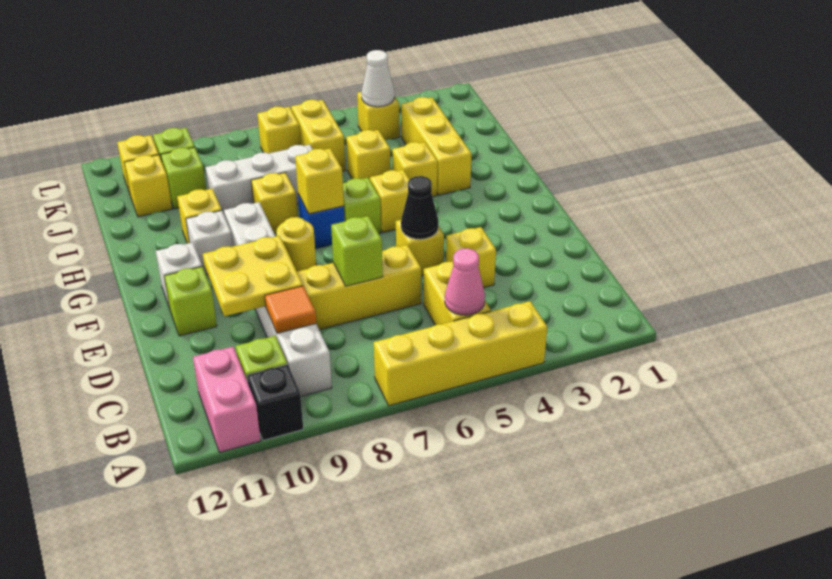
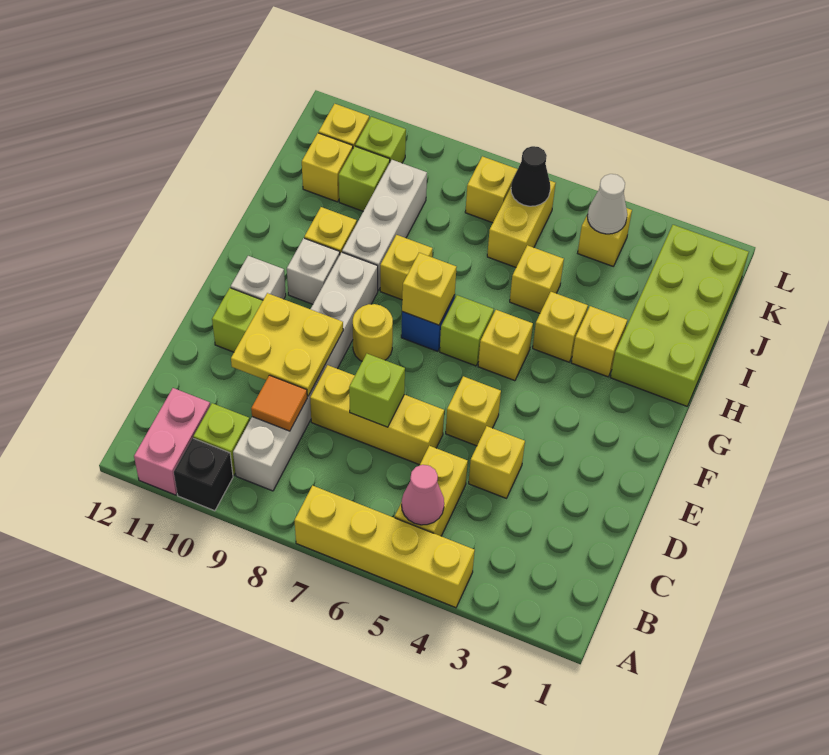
black cone E5 level 2 -> black cone K6 level 2
none -> lime brick H1:K2 level 1
yellow brick H3:J3 level 1 -> yellow brick H3 level 1
white brick I7:I9 level 1 -> white brick H9:J9 level 1

